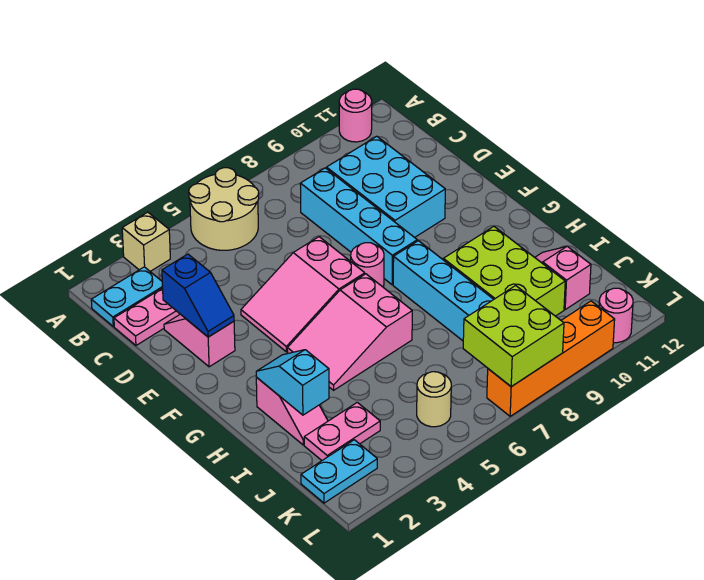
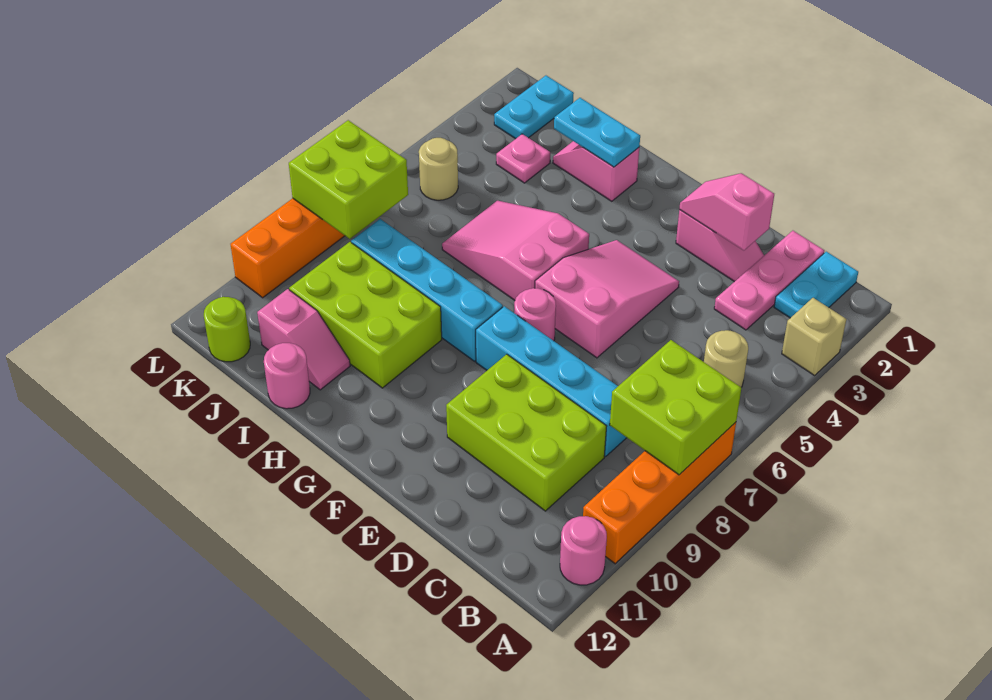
tan round brick A5:B6 level 1 -> tan round brick B5 level 1
none -> orange brick A7:A10 level 1
none -> lime brick A7:B8 level 2
cyan brick C9:E10 level 1 -> lime brick C9:E10 level 1
blue slope D2:E2 level 2 top D -> pink slope D2:E2 level 2 top D
pink slope G4:H6 level 1 top 6 -> pink slope G5:I6 level 1 top G
cyan slope H2:I2 level 2 top I -> cyan plate H2:I2 level 2
pink plate J2:J3 level 1 -> pink plate J3 level 1
none -> lime round brick K12 level 1
pink round brick L11 level 1 -> pink round brick I12 level 1

